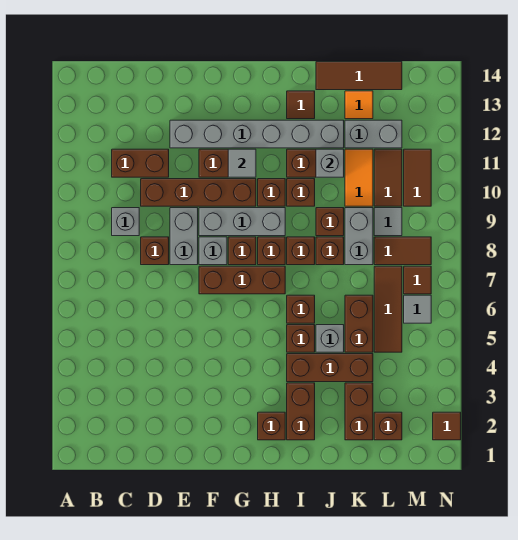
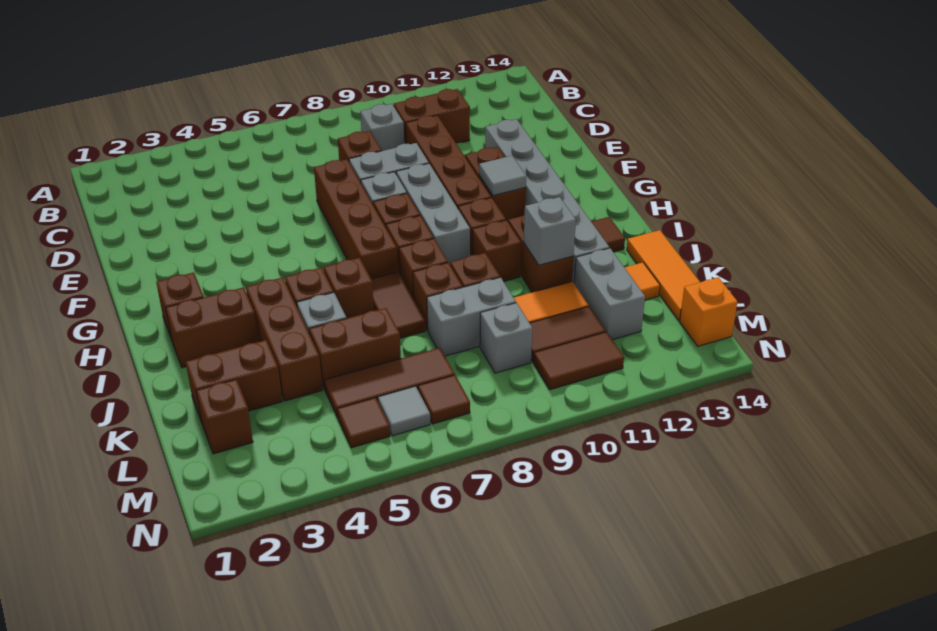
brown brick C11:D11 level 1 -> brown brick C10:C11 level 1
brown brick F7:H7 level 1 -> brown brick E7:H7 level 1
brown tile J14:L14 level 1 -> orange tile J14:L14 level 1
brown tile L8:M8 level 1 -> brown tile I7:J7 level 1
grey tile L9 level 1 -> grey brick L9 level 1
none -> orange brick M14 level 1
brown tile N2 level 1 -> brown tile M5 level 1

